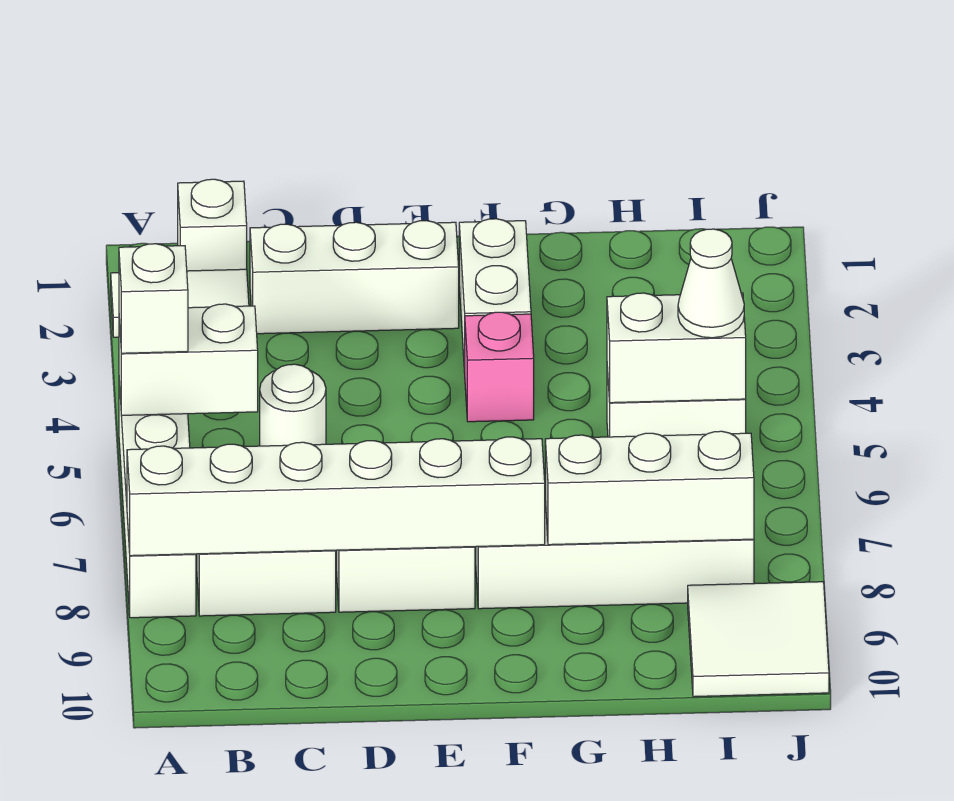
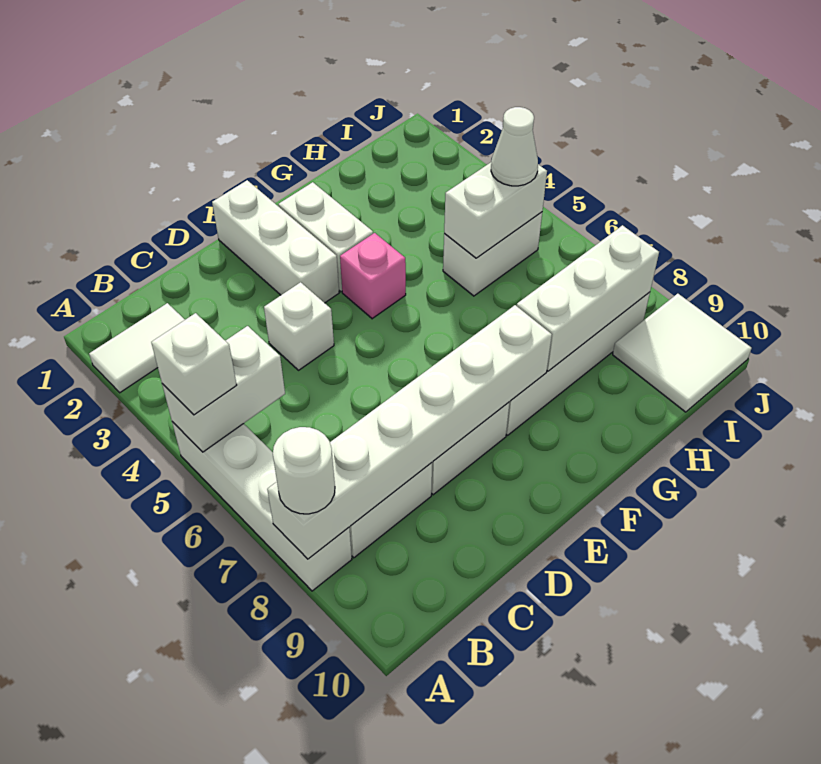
white brick B1 level 1 -> white brick D4 level 1
white brick C2:E2 level 1 -> white brick E1:E3 level 1
white round brick C5 level 1 -> white round brick A8 level 3

